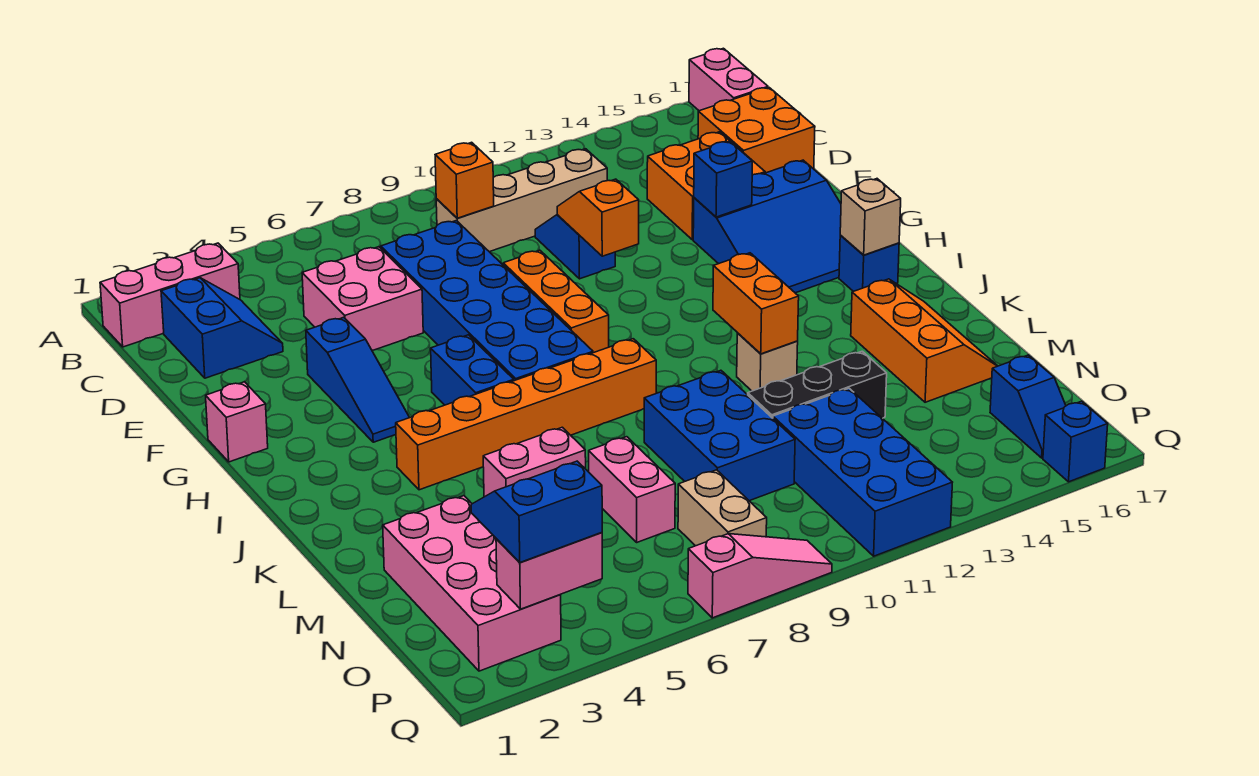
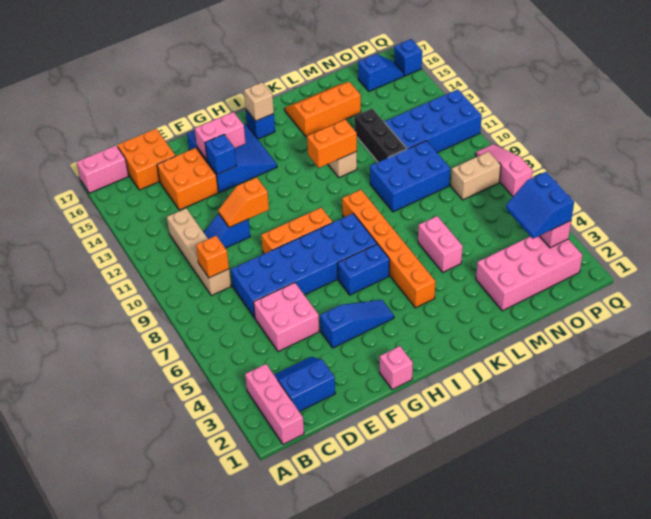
pink brick M7:N7 level 1 -> pink brick F15:G15 level 2

